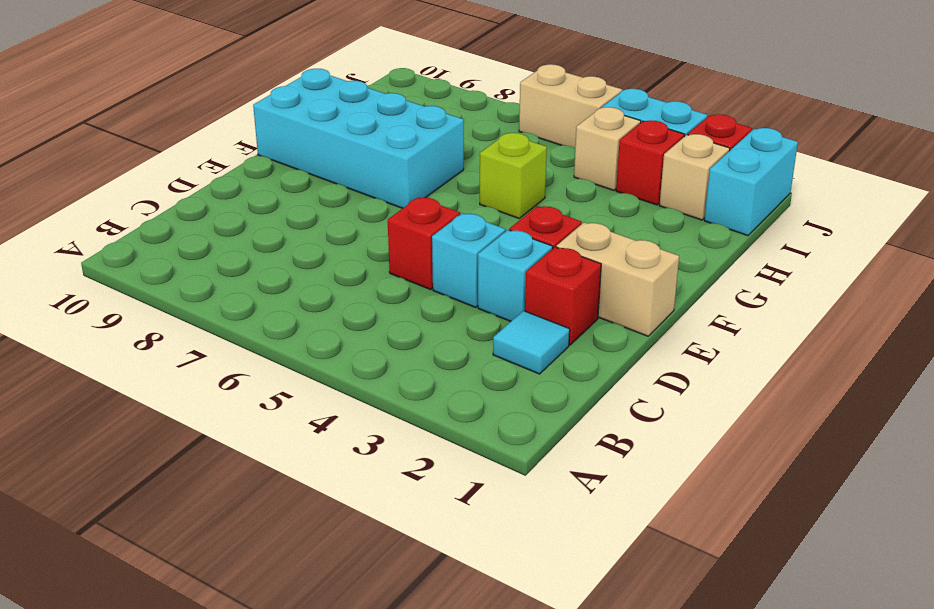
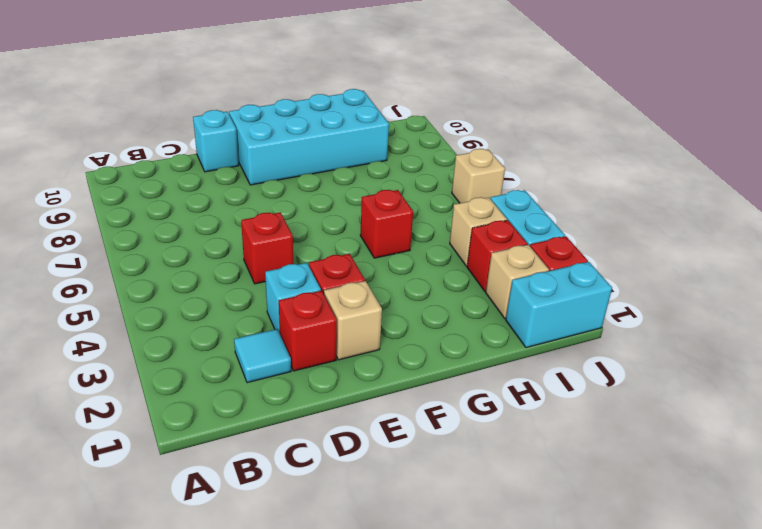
cyan brick D4 level 1 -> cyan brick D10 level 1
tan brick E1:E2 level 1 -> tan brick E2 level 1
cyan brick F7:G10 level 1 -> cyan brick E9:H10 level 1
lime brick G5 level 1 -> red brick G5 level 1
tan brick J5:J6 level 1 -> tan brick J6 level 1

